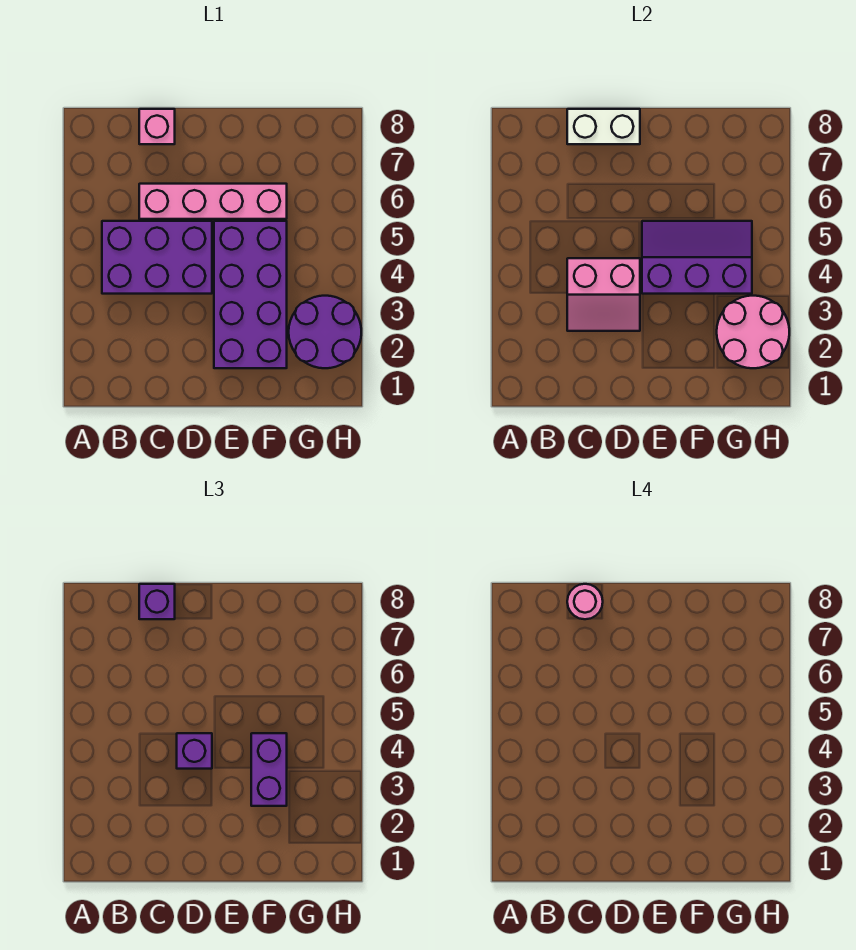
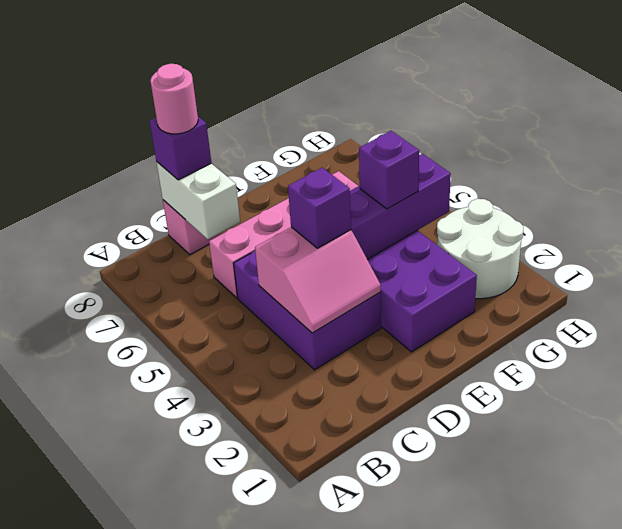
purple brick B4:D5 level 1 -> purple brick C3:D5 level 1
white brick C8:D8 level 2 -> white brick C7:C8 level 2
purple brick F3:F4 level 3 -> purple brick F4 level 3
purple round brick G2:H3 level 1 -> white round brick G2:H3 level 1
pink round brick G2:H3 level 2 -> none

